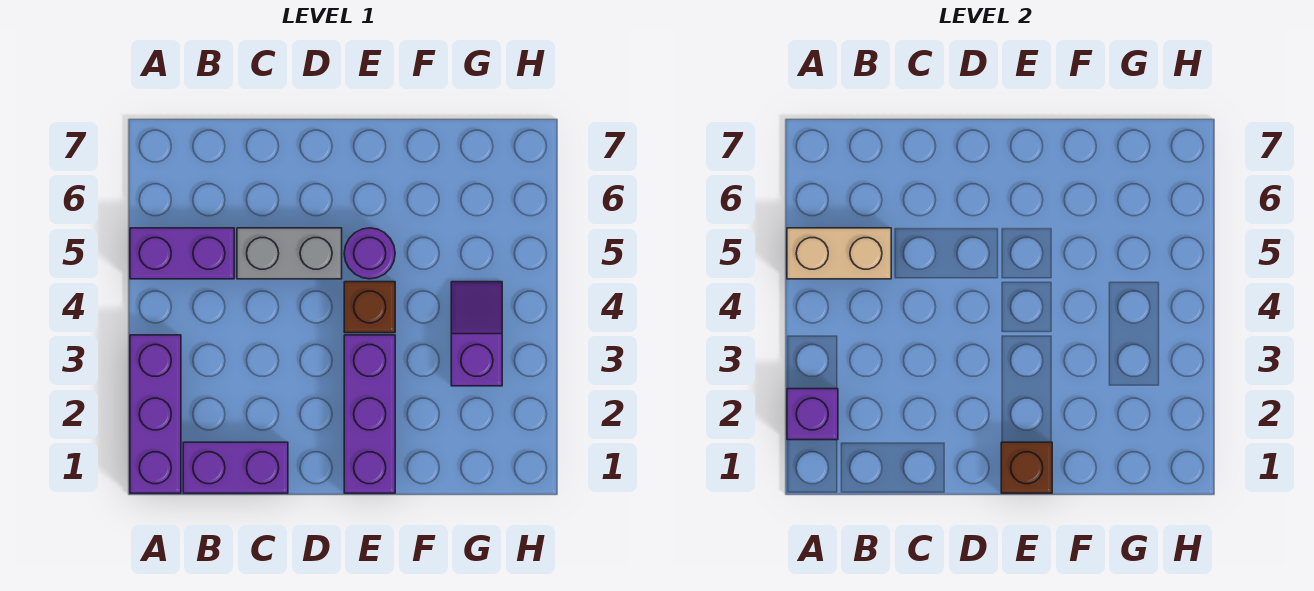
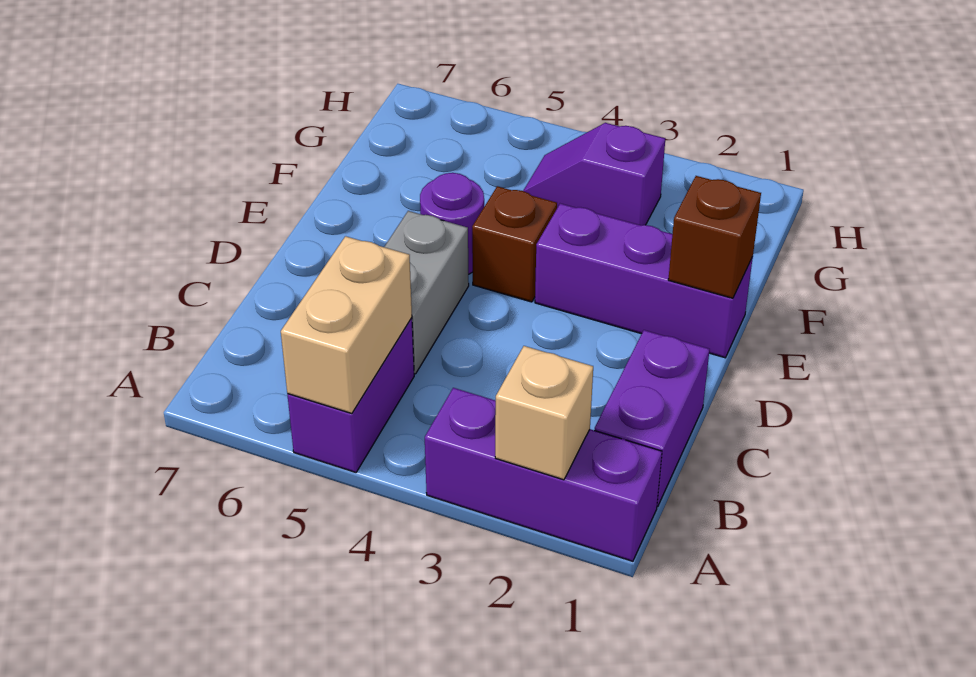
purple brick A2 level 2 -> tan brick A2 level 2

